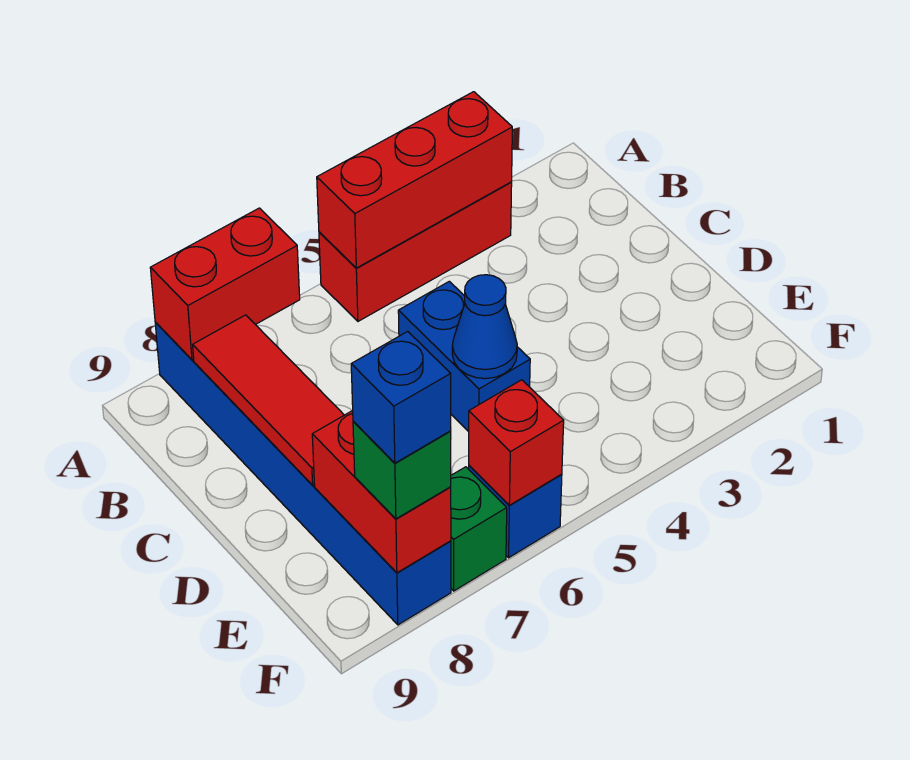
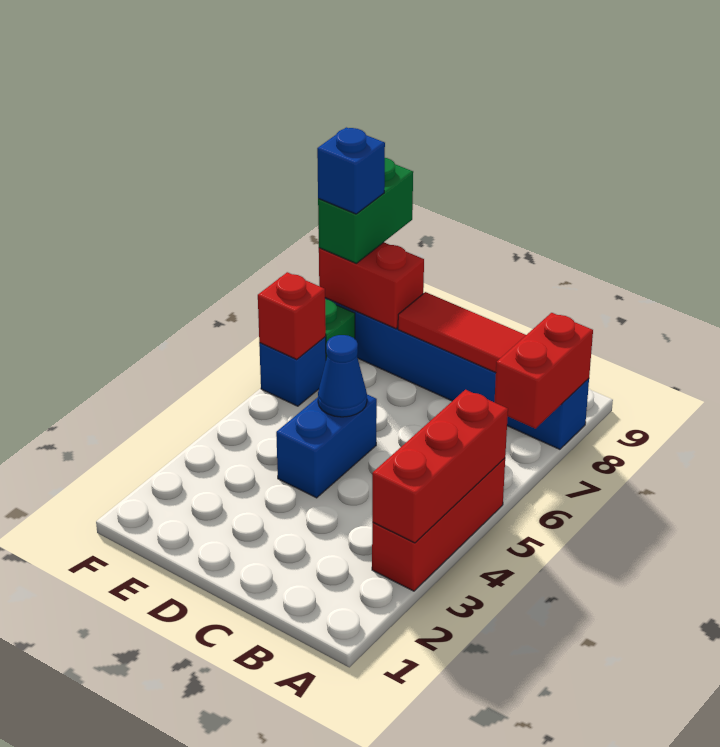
blue brick C5:D5 level 1 -> blue brick D4:D5 level 1
green brick F8 level 3 -> green brick F8:F9 level 3

